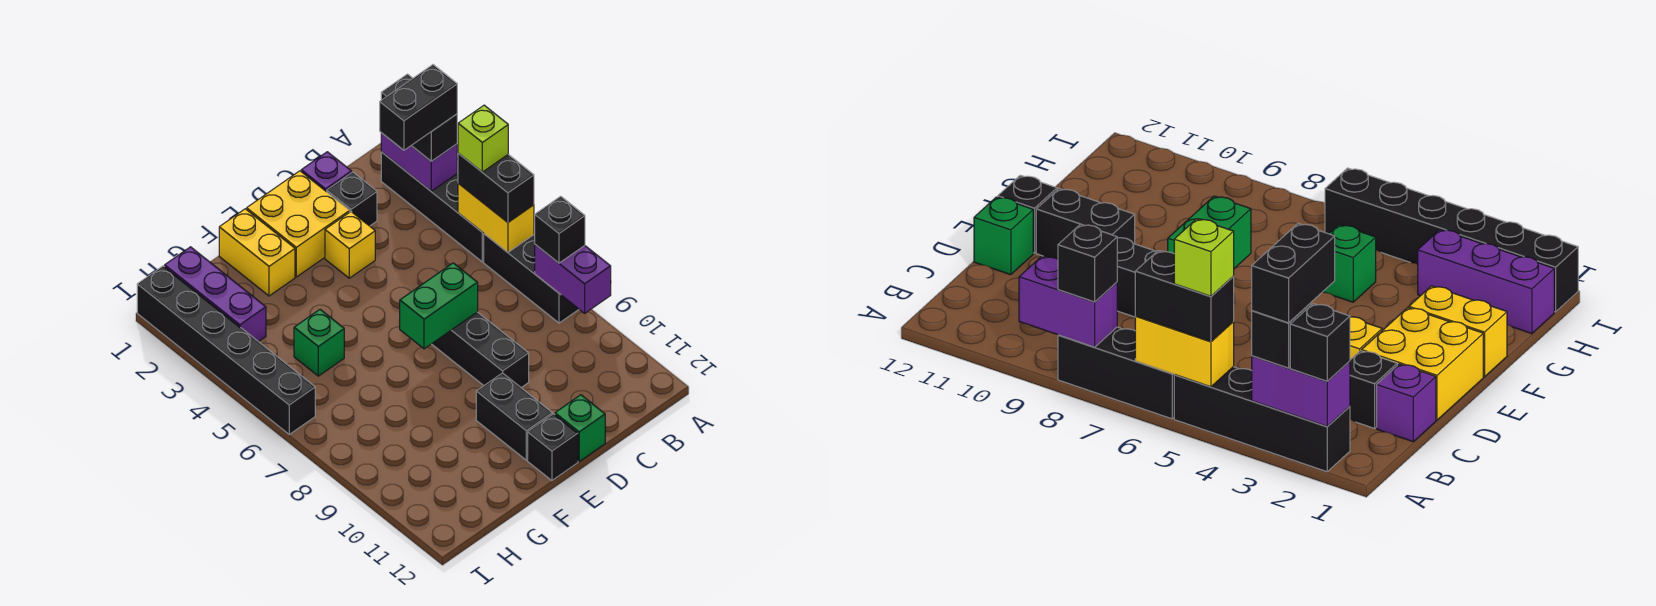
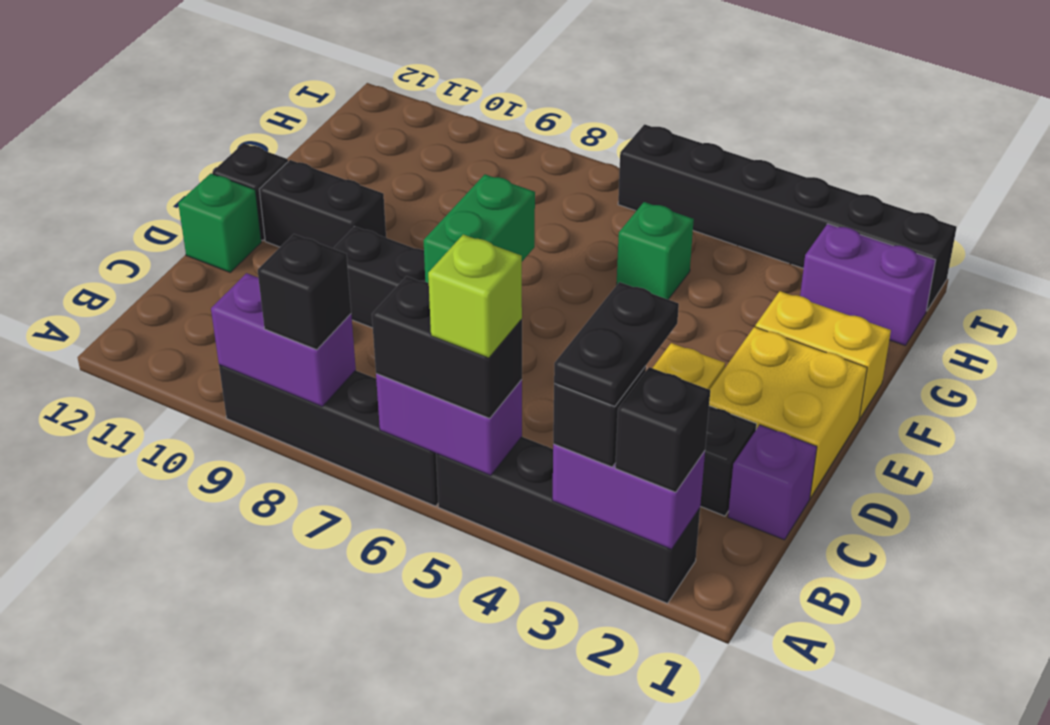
black brick A3:B3 level 4 -> black plate A3:B3 level 4
yellow brick A5:A6 level 2 -> purple brick A5:A6 level 2
black brick A6:A8 level 1 -> black brick A6:A9 level 1
purple brick H1:H3 level 1 -> purple brick H1:H2 level 1

